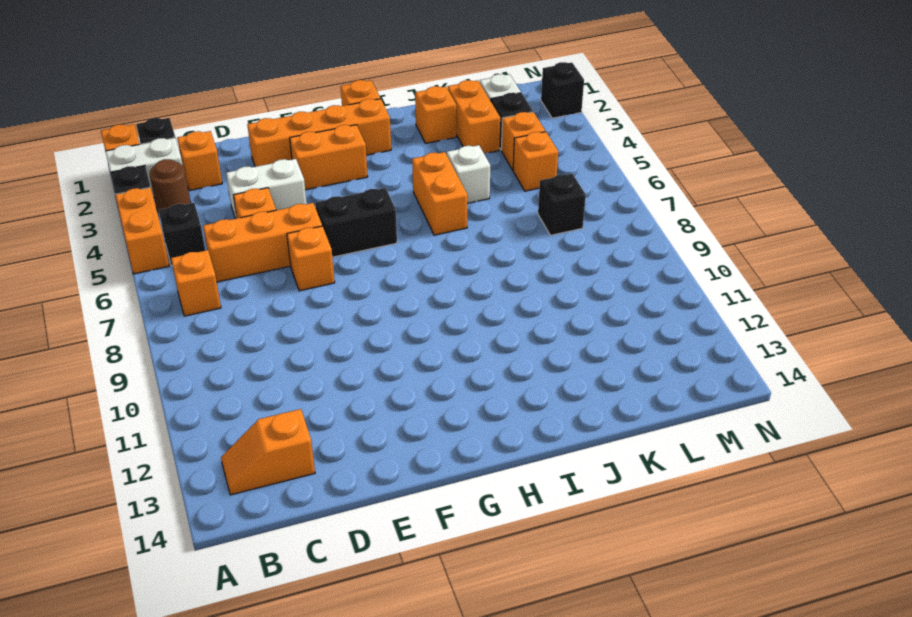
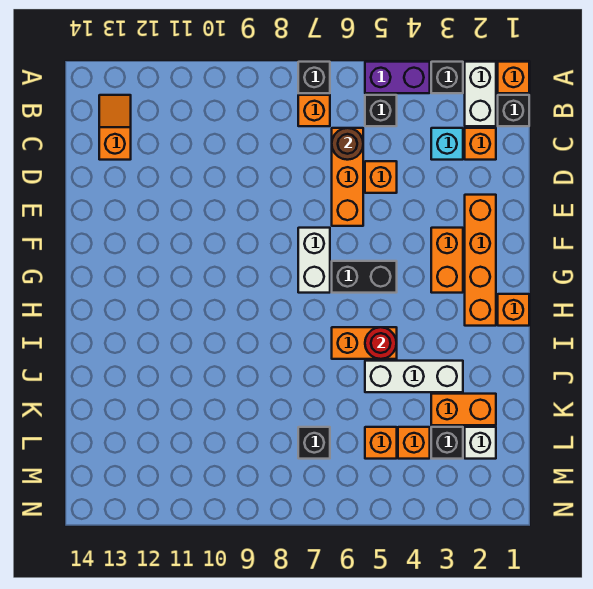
orange brick A4:A5 level 1 -> purple brick A4:A5 level 1
brown round brick B3 level 1 -> brown round brick C6 level 2
none -> cyan brick C3 level 1
white brick D4:E4 level 1 -> white brick F7:G7 level 1
orange brick E7 level 1 -> none
black brick F6:G6 level 1 -> black brick G5:G6 level 1
none -> red round brick I5 level 2
orange brick J2 level 1 -> none
white brick J5 level 1 -> white brick J3:J5 level 1
black brick N2 level 1 -> black brick A7 level 1

